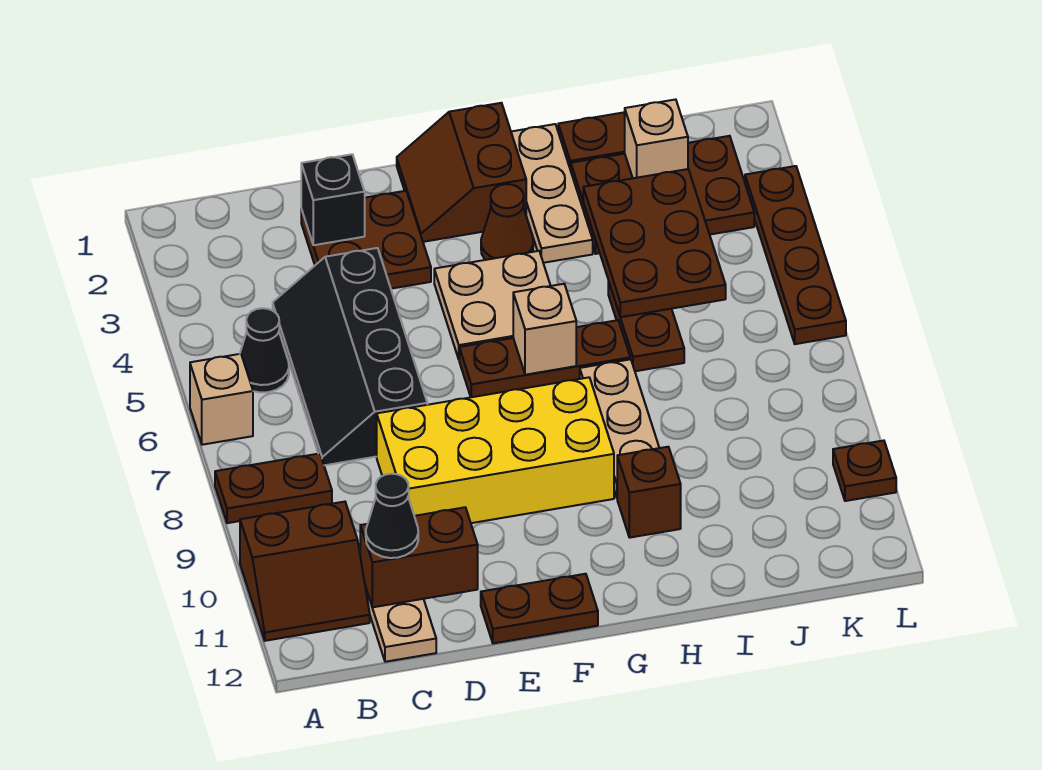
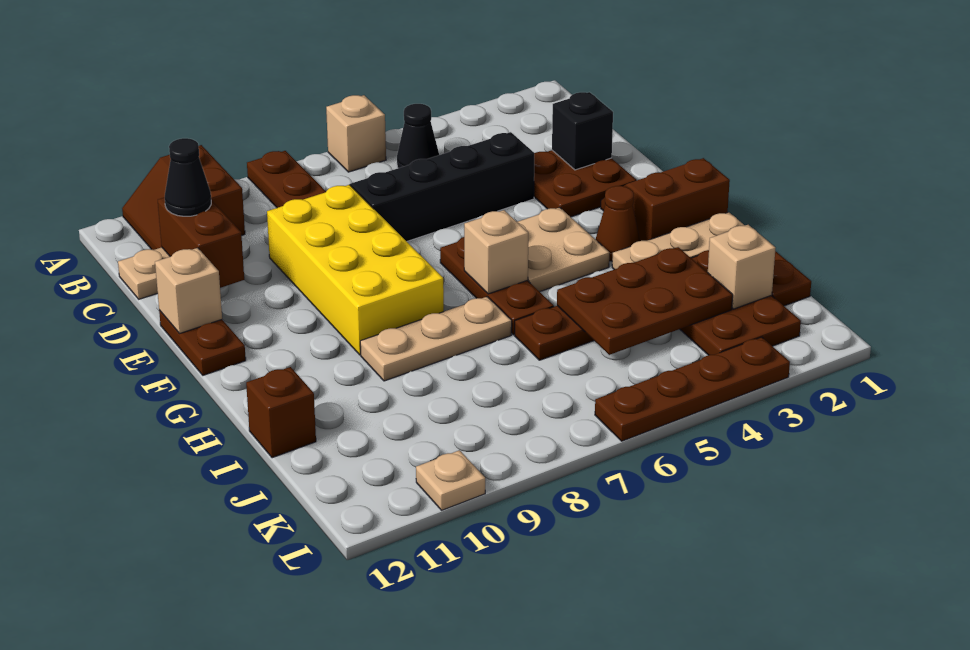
none -> tan brick E12 level 2
brown brick H10 level 1 -> brown brick I12 level 1
brown plate L10 level 1 -> tan plate L10 level 1

